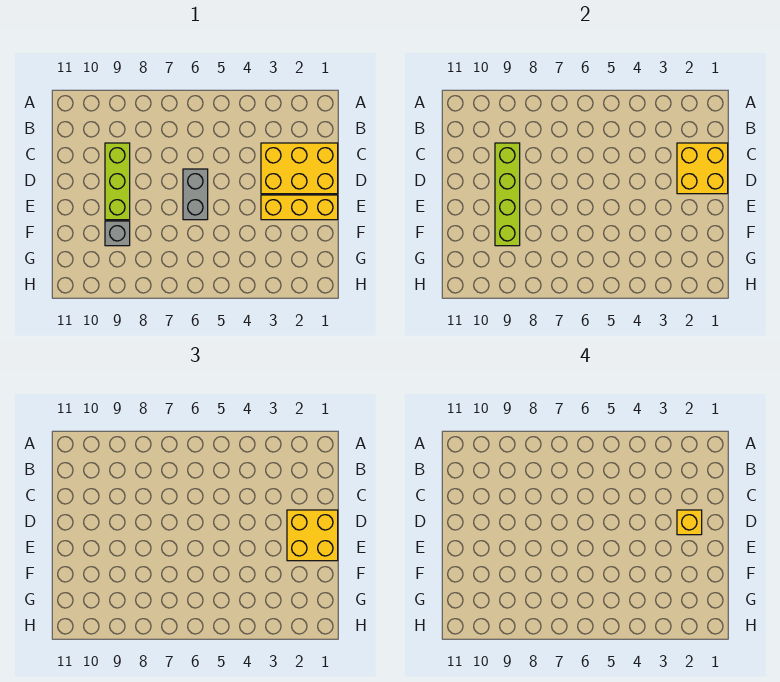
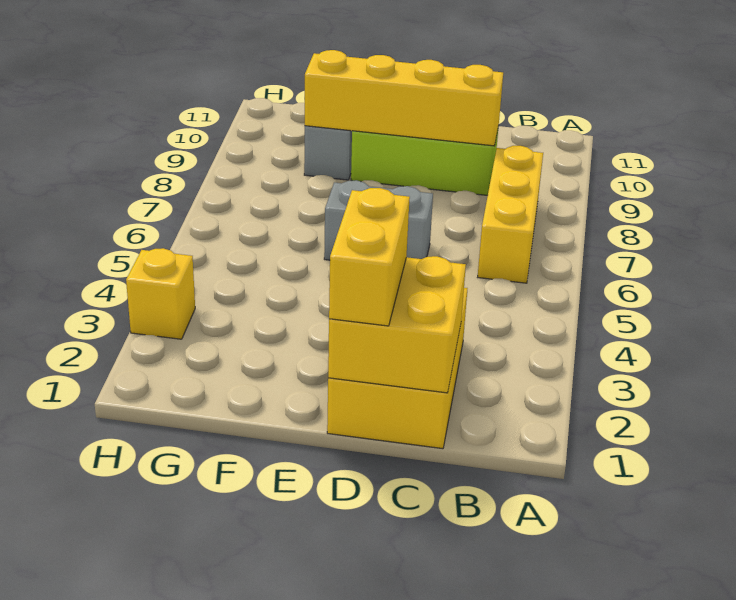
lime brick C9:F9 level 2 -> yellow brick C9:F9 level 2
yellow brick D1:E2 level 3 -> yellow brick D1:D2 level 3
yellow brick D2 level 4 -> yellow brick H3 level 1
yellow brick E1:E3 level 1 -> yellow brick B6:B8 level 1

